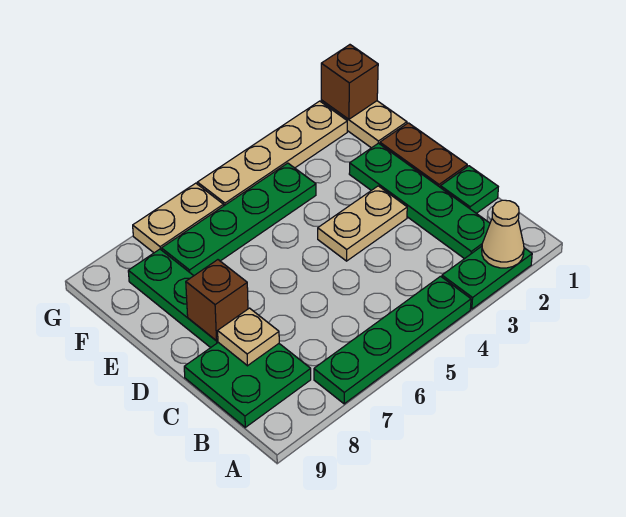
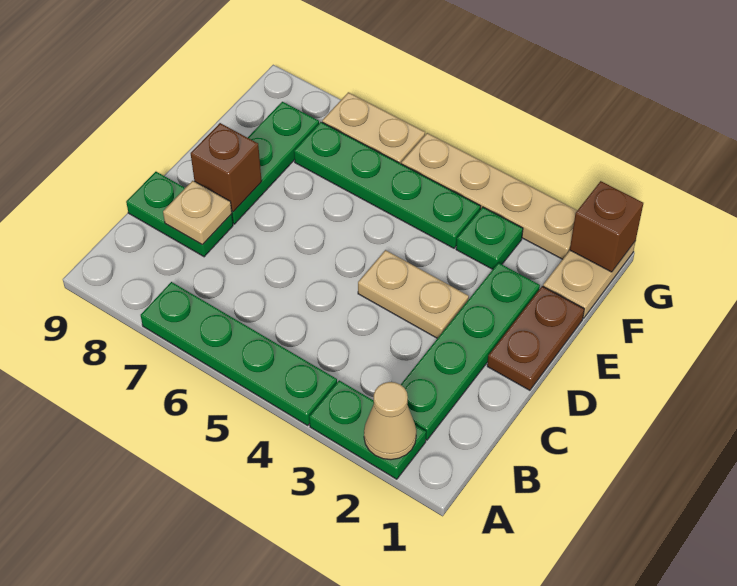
green plate B8:C9 level 1 -> green plate C8:C9 level 1
green plate C1 level 1 -> green plate F3 level 1

